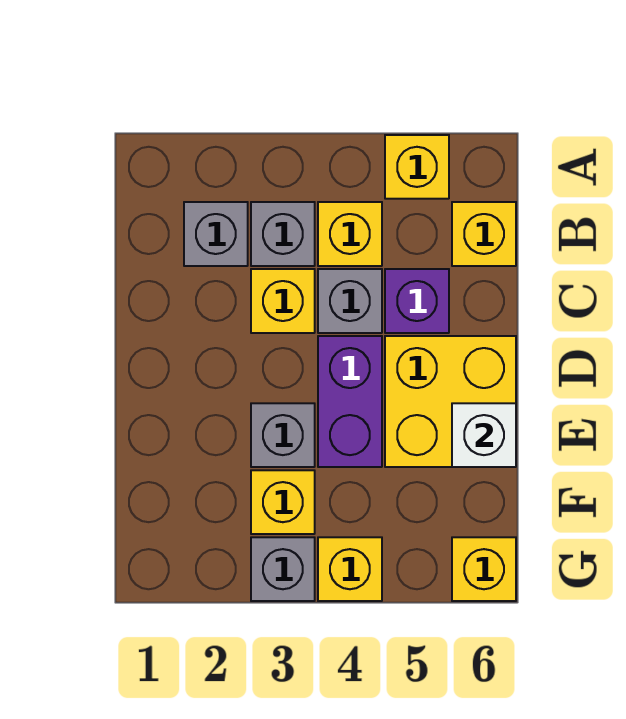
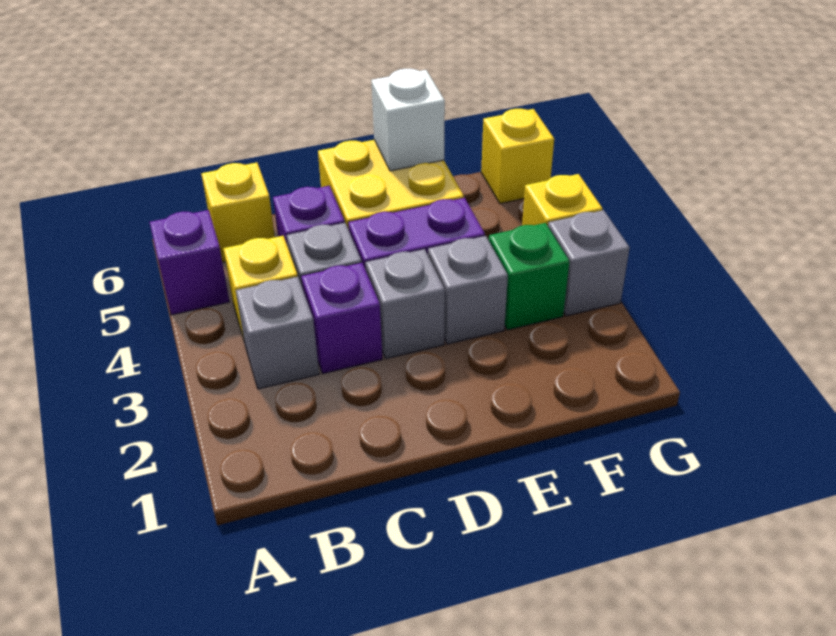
yellow brick A5 level 1 -> purple brick A5 level 1
grey brick B2 level 1 -> grey brick D3 level 1
yellow brick C3 level 1 -> purple brick C3 level 1
yellow brick F3 level 1 -> green brick F3 level 1

